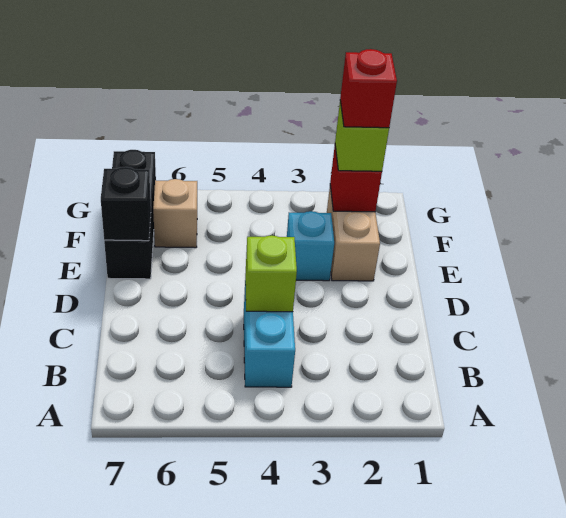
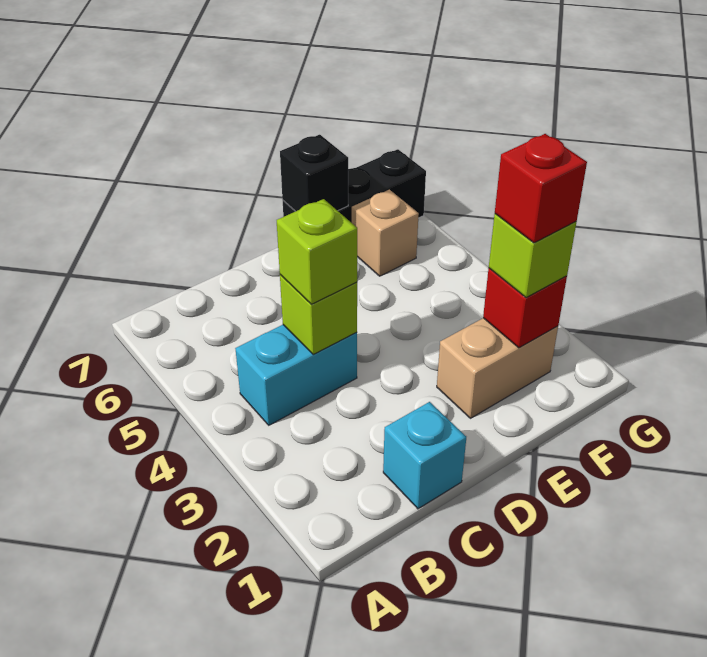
none -> lime brick C4 level 3
cyan brick E3 level 1 -> cyan brick C1 level 1

